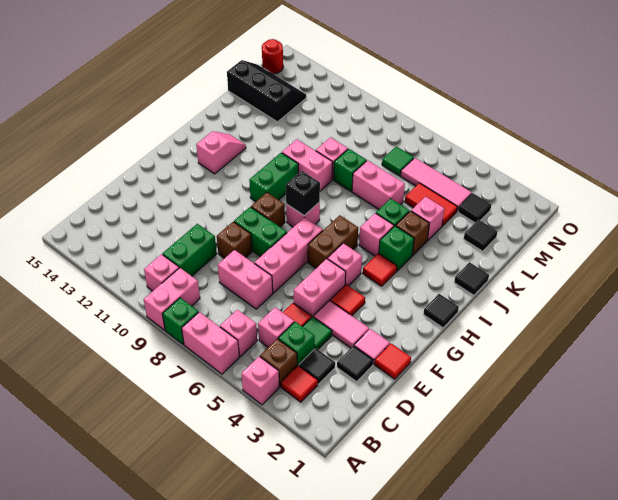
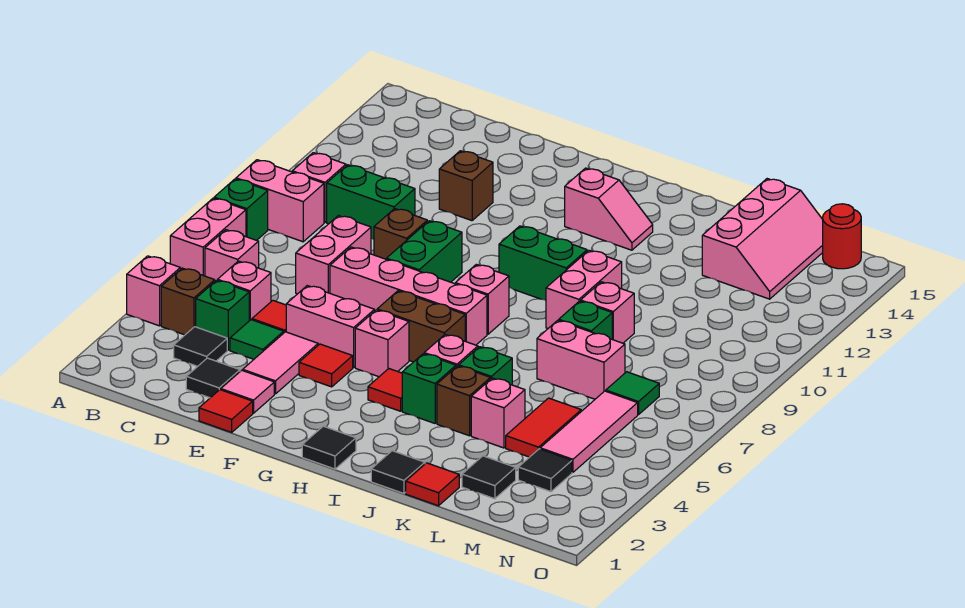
red tile B3 level 1 -> red tile K1 level 1
pink brick E7:G7 level 1 -> pink brick E7:H7 level 1
brown brick G9 level 1 -> brown brick E12 level 1
black brick H8 level 2 -> none
pink brick K6:K7 level 1 -> pink brick K7:L7 level 1
black slope L13:M15 level 1 top L -> pink slope L13:M15 level 1 top L

